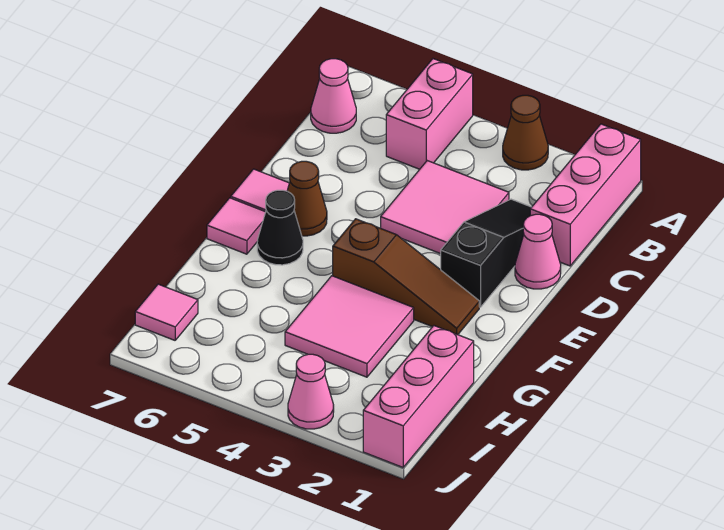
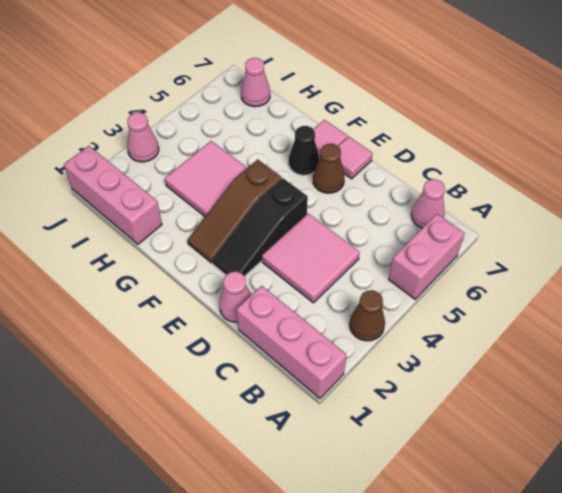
pink brick A5:B5 level 1 -> pink brick A5:A6 level 1
black slope C2:E2 level 1 top E -> black slope E2:E4 level 1 top 4
pink tile I7 level 1 -> pink cone I7 level 1

